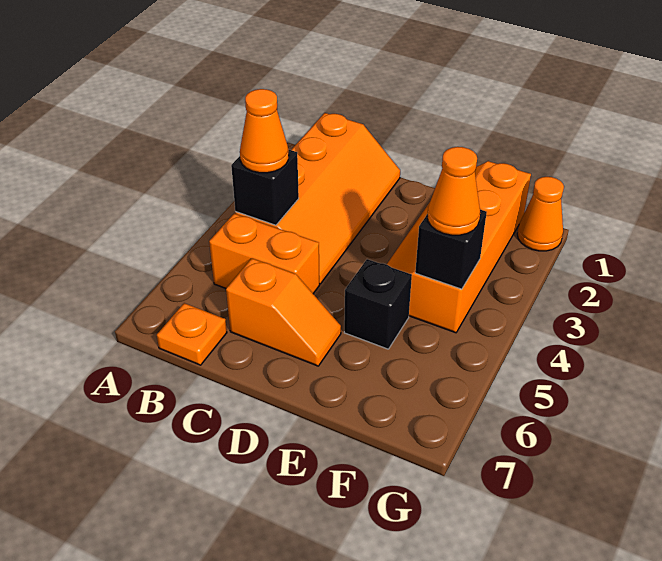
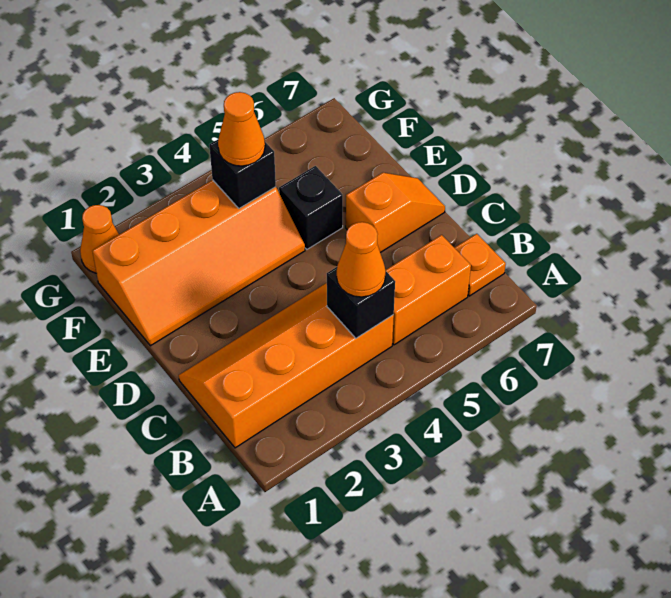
orange brick B5:C5 level 1 -> orange brick B5:B6 level 1
orange slope C6:D6 level 1 top C -> orange slope D6:D7 level 1 top 6

